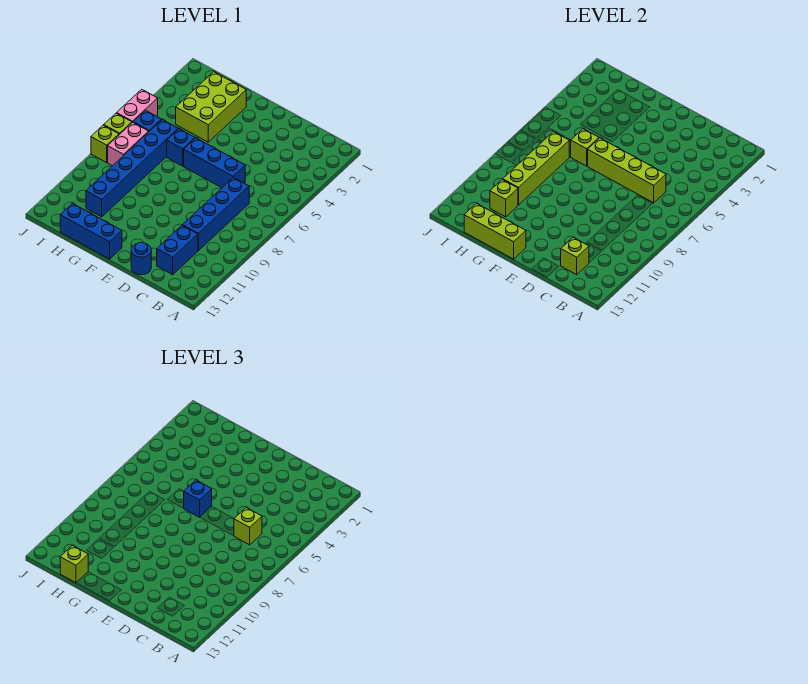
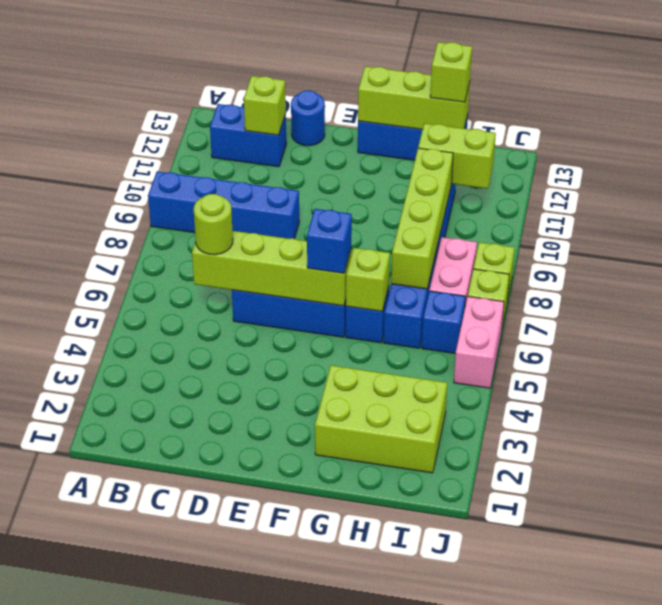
lime brick C6 level 3 -> lime round brick C6 level 3
blue brick C7:C10 level 1 -> blue brick A9:D9 level 1
blue brick C11:C12 level 1 -> blue brick B12:C12 level 1
lime brick G2:H4 level 1 -> lime brick G2:I3 level 1
lime brick H11 level 2 -> lime brick H11:I11 level 2

